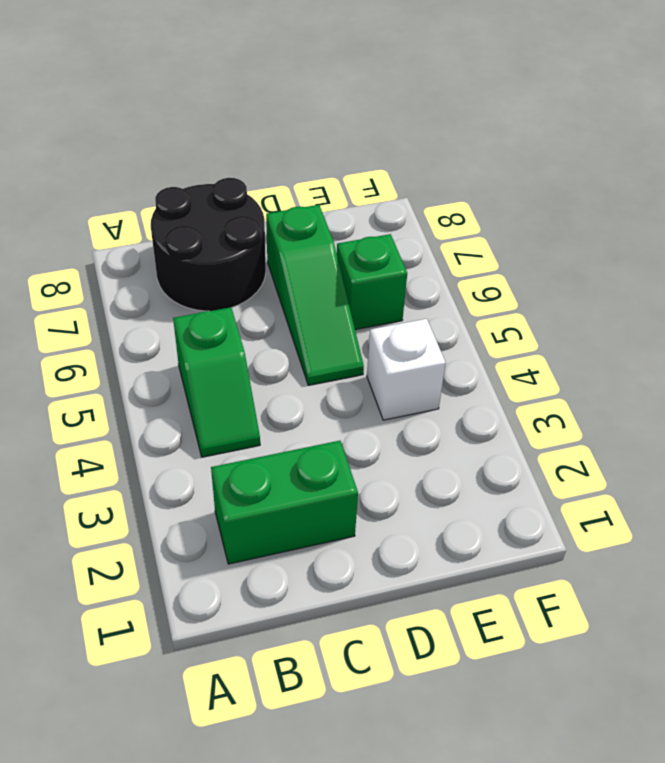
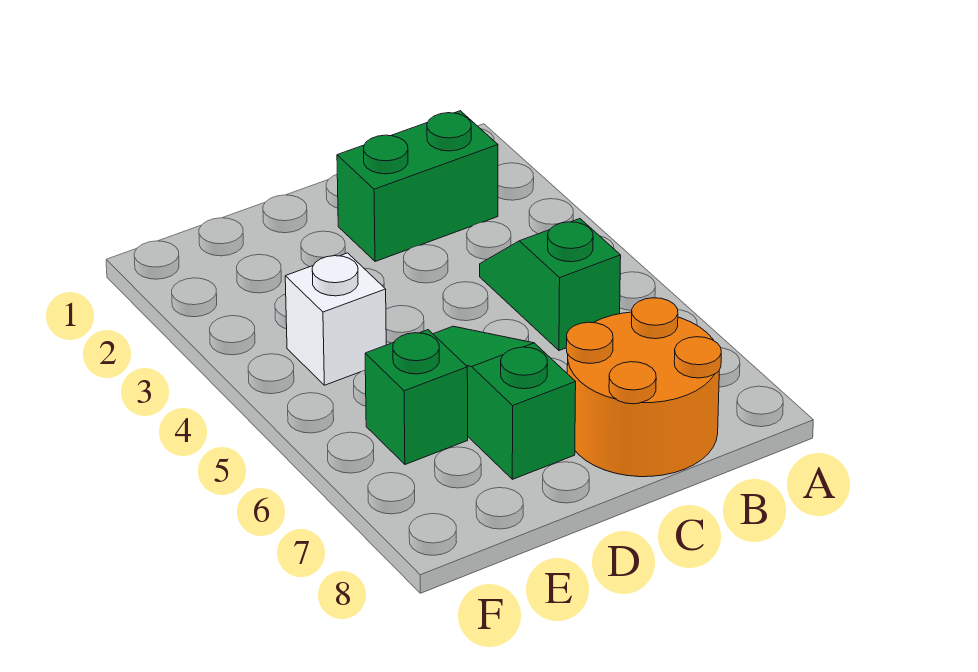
black round brick B7:C8 level 1 -> orange round brick B7:C8 level 1

